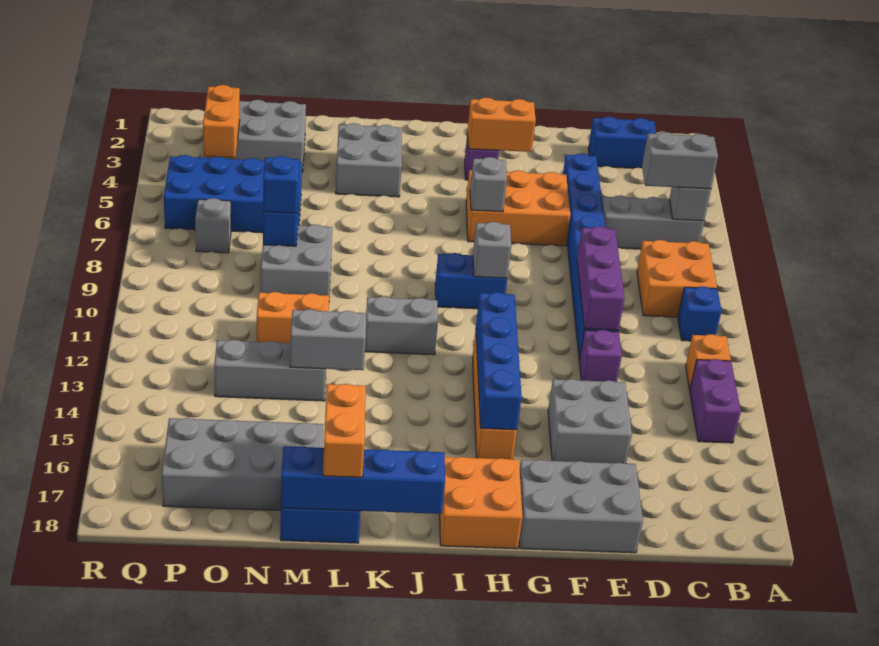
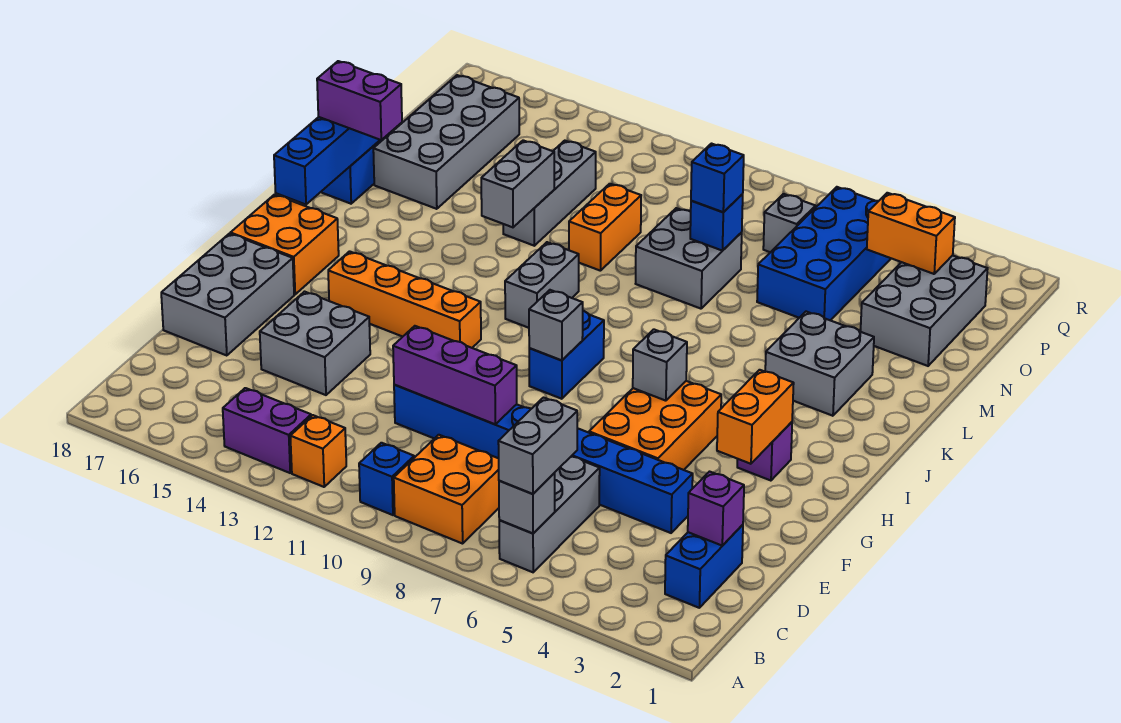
purple brick E12 level 1 -> purple brick D2 level 2
blue brick H12:H15 level 2 -> none
orange brick L17:L18 level 3 -> purple brick L17:L18 level 3

